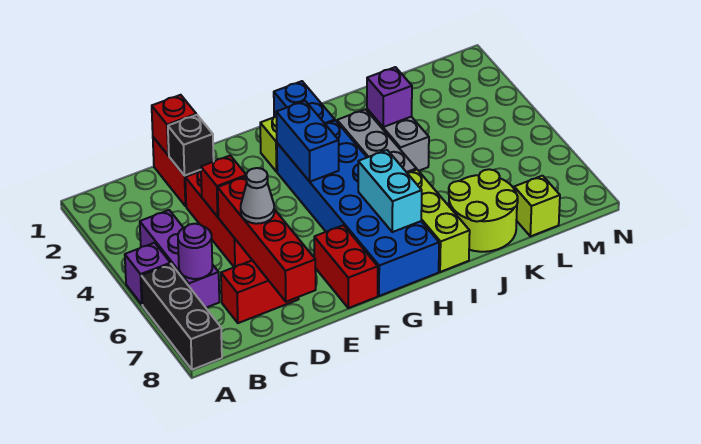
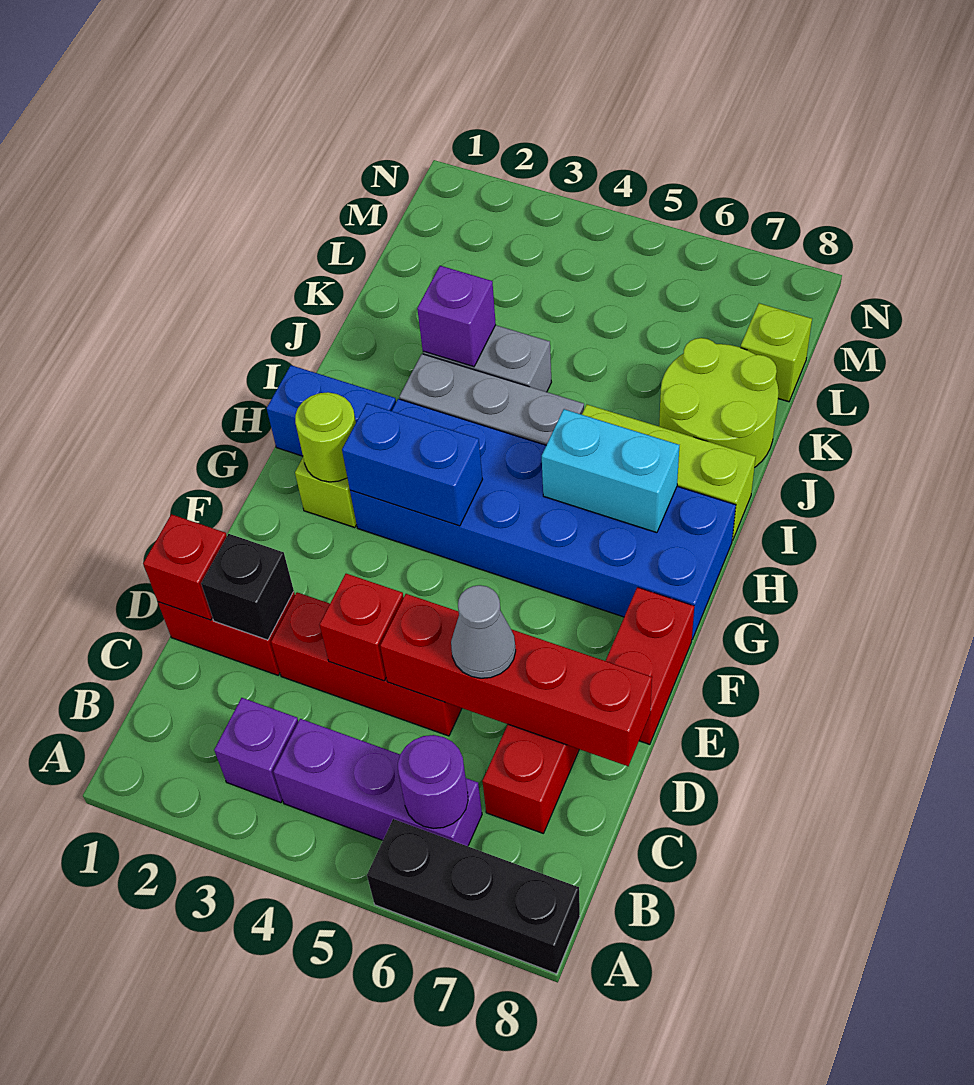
purple brick A5 level 1 -> purple brick B3 level 1
red brick F7:F8 level 1 -> red brick E8:F8 level 1
none -> lime round brick G2 level 2

